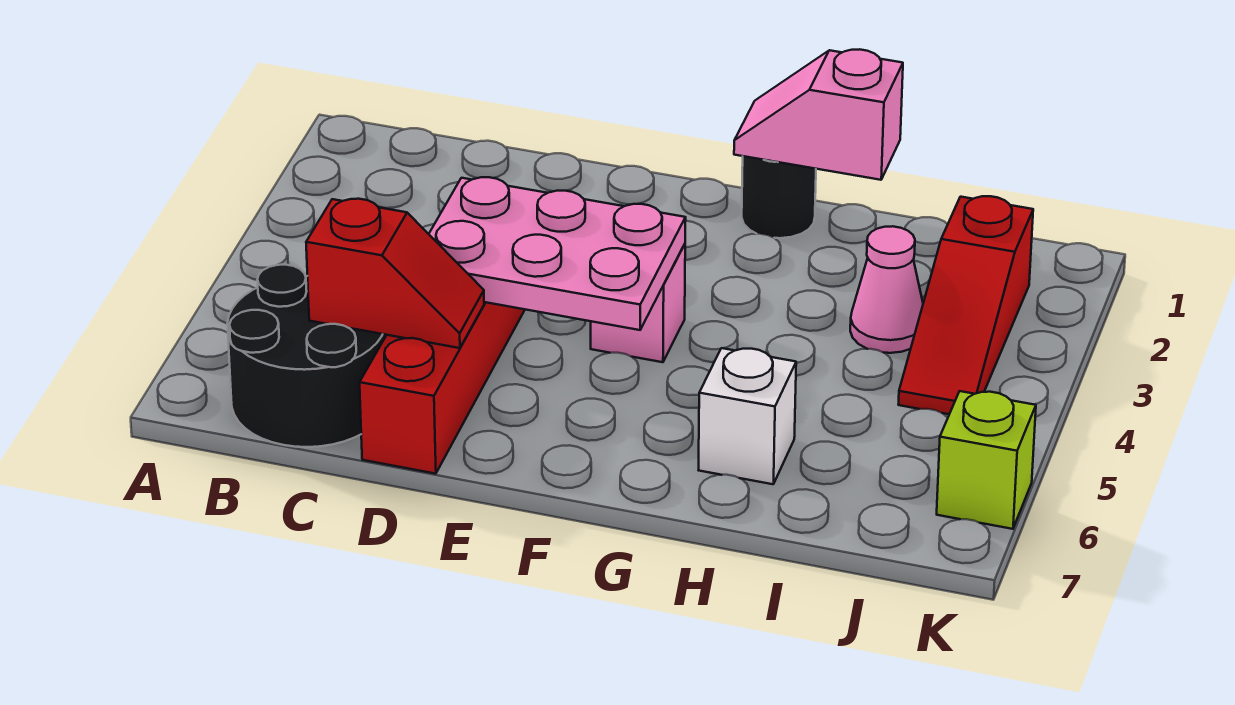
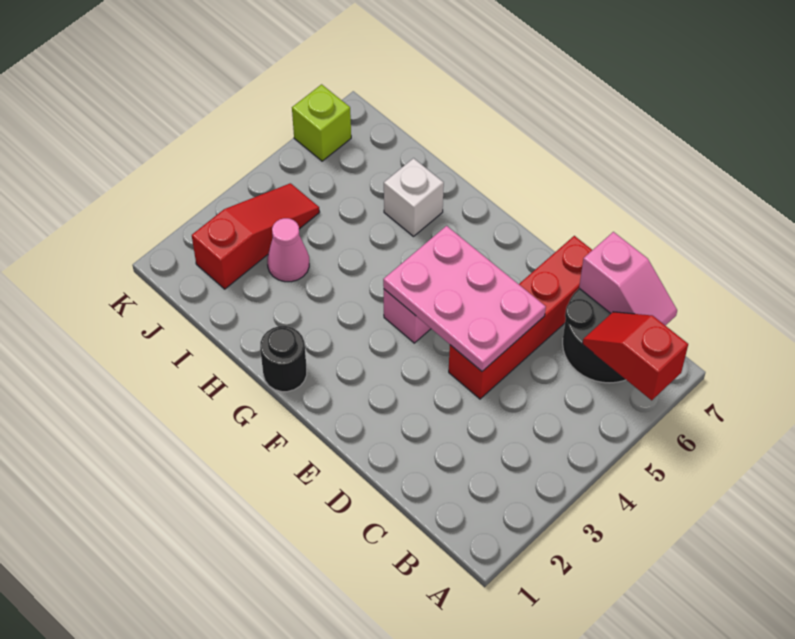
red slope C6:D6 level 2 top C -> red slope A6:B6 level 2 top A
pink slope G1:H1 level 2 top H -> pink slope B7:C7 level 2 top C

